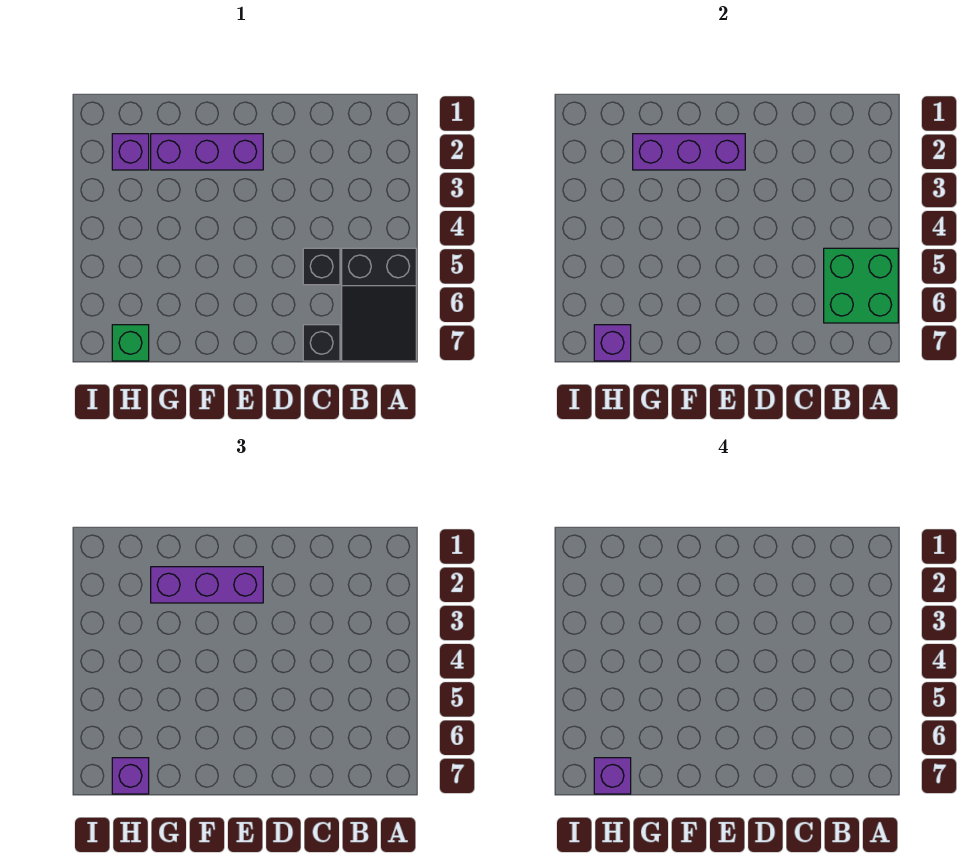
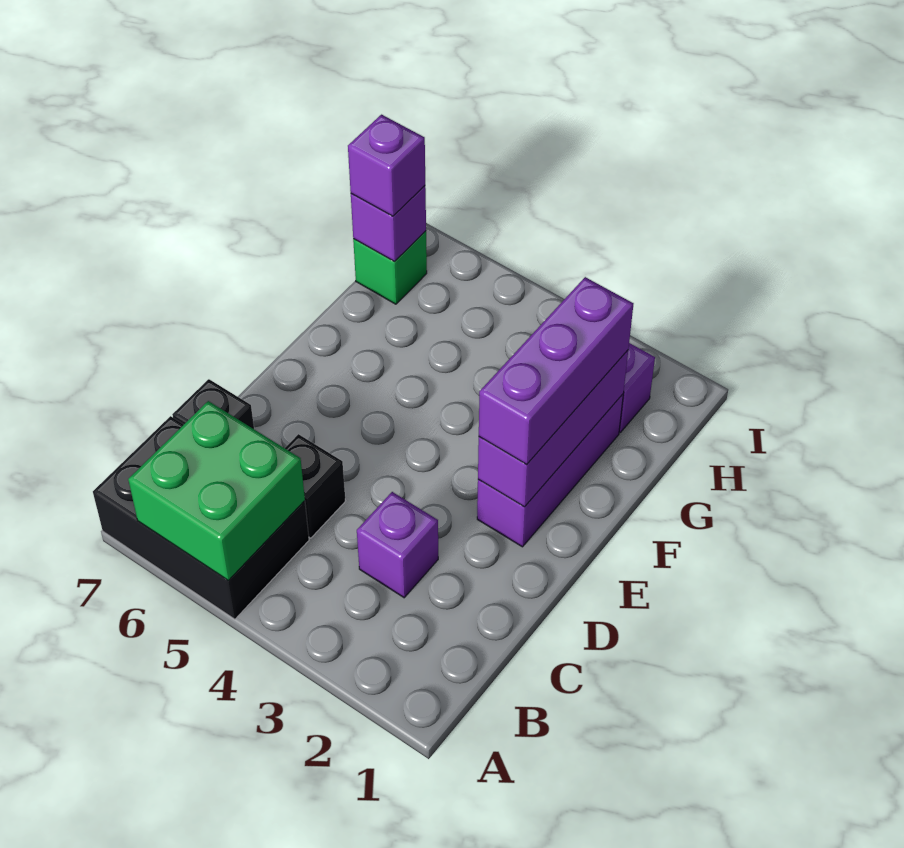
black slope A5:B7 level 1 top 5 -> black brick A5:B7 level 1
purple brick H7 level 4 -> purple brick C3 level 1

